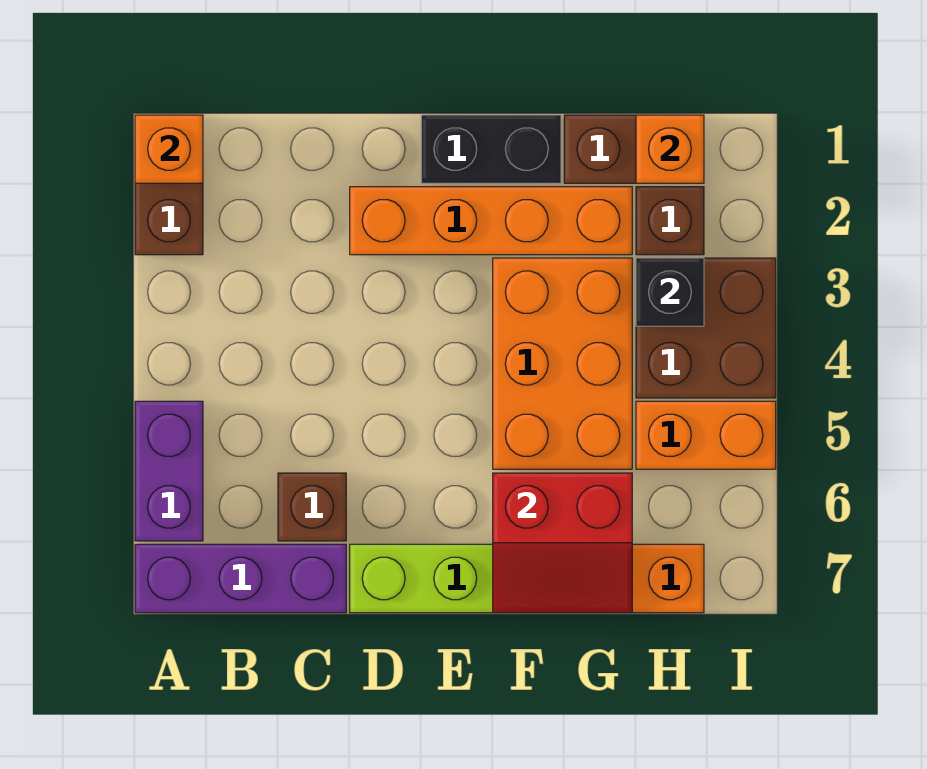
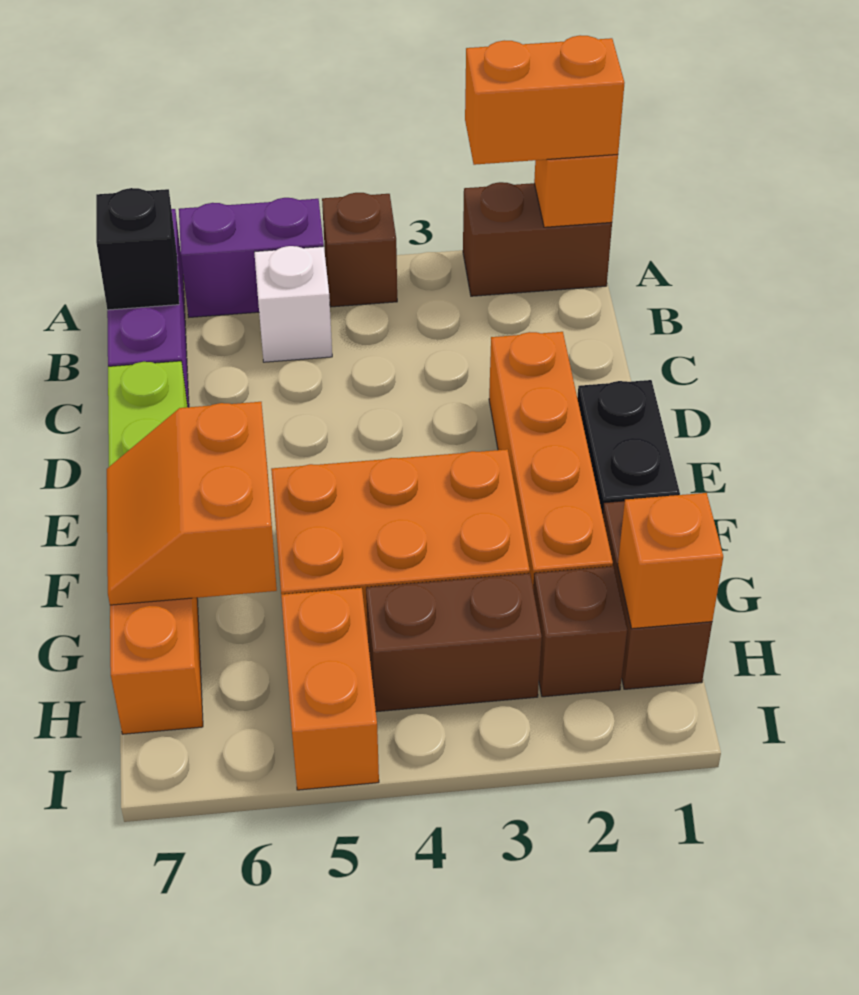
none -> orange brick A1:A2 level 3
none -> white brick B5 level 1
brown brick C6 level 1 -> brown brick A4 level 1
red slope F6:G7 level 2 top 6 -> orange slope F6:G7 level 2 top 6
brown brick H3:I4 level 1 -> brown brick H3:H4 level 1
black brick H3 level 2 -> black brick B7 level 2

